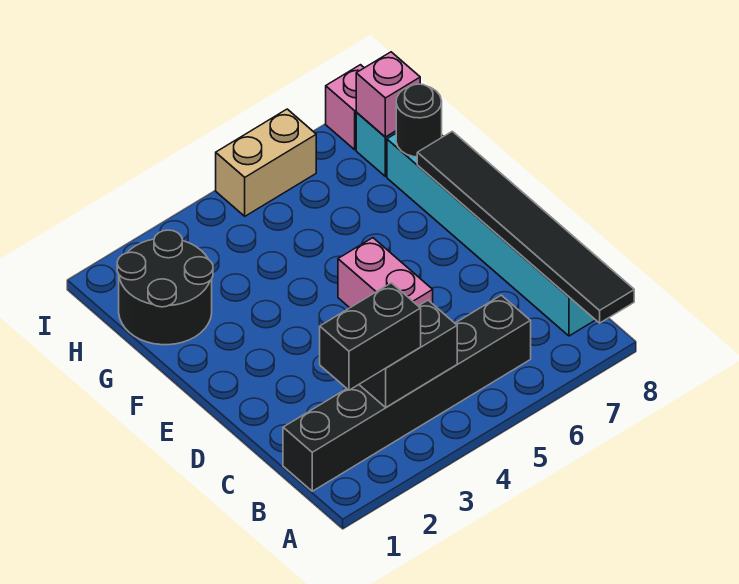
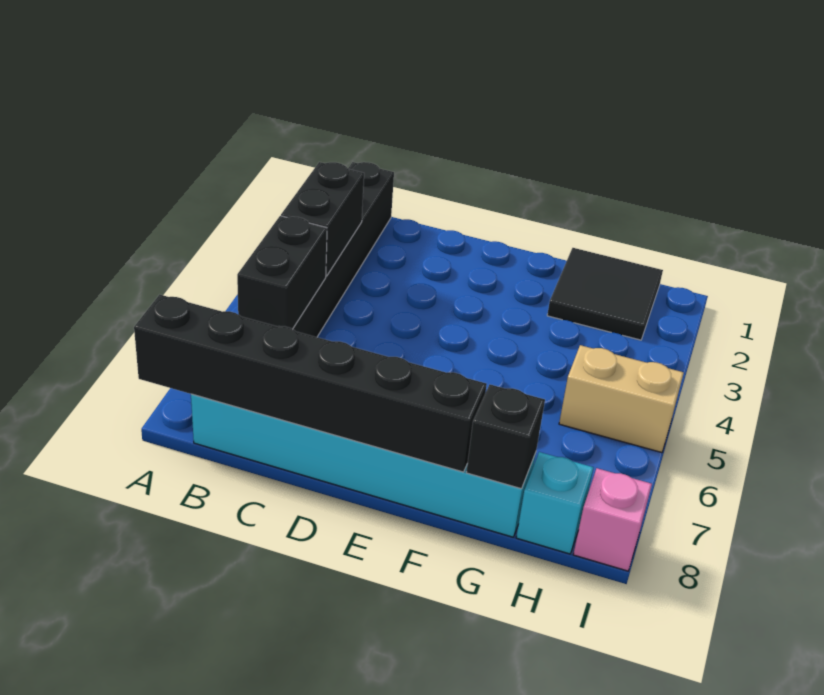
black tile A8:F8 level 2 -> black brick A8:F8 level 2
black brick B2:B3 level 3 -> black brick B5:B6 level 2
pink brick D5:E5 level 1 -> none
black round brick G1:H2 level 1 -> black tile G1:H2 level 1
black round brick G8 level 2 -> black brick G8 level 2
pink brick H8 level 2 -> none
tan brick I5:I6 level 1 -> tan brick H5:I5 level 1

